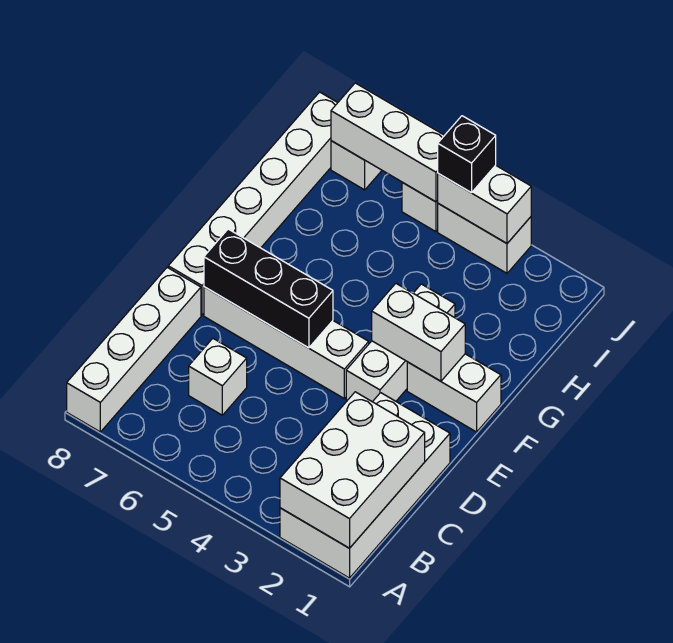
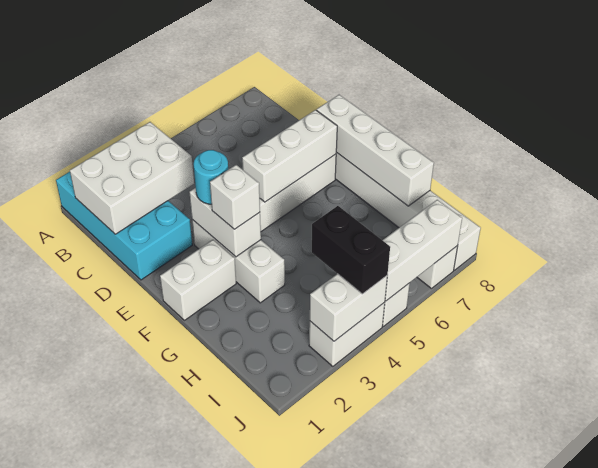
white brick A1:D2 level 1 -> cyan brick A1:D2 level 1
white brick A1:C2 level 2 -> white brick B1:C3 level 2
white brick A8:D8 level 1 -> white brick E8:H8 level 2
white brick C6 level 1 -> white brick F3 level 3
none -> cyan round brick E3 level 3
black brick E5:E7 level 2 -> white brick E5:E7 level 2
white brick F2:F3 level 2 -> white brick E3:F3 level 2
black brick J4 level 3 -> black brick I4:J4 level 3

